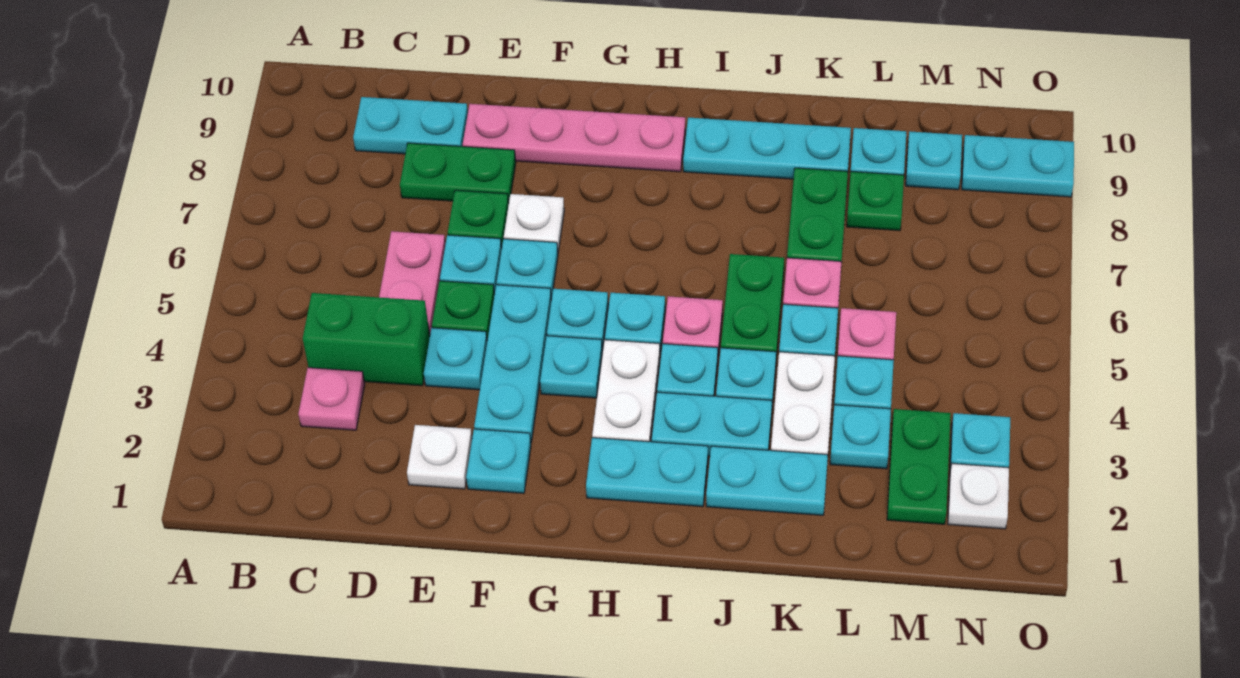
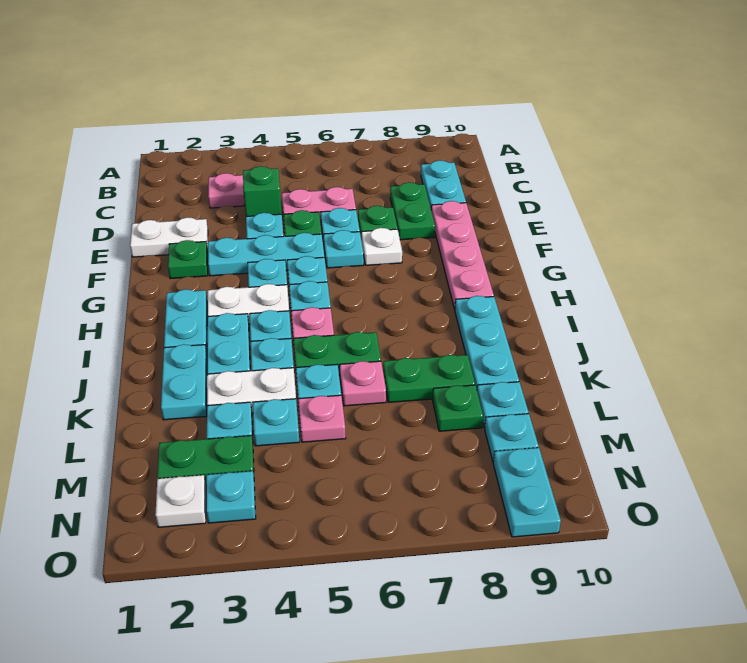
green brick C4:D4 level 1 -> green brick D4 level 1
white plate E2 level 1 -> white plate E1:E2 level 1
cyan plate F2 level 1 -> green plate F2 level 1

